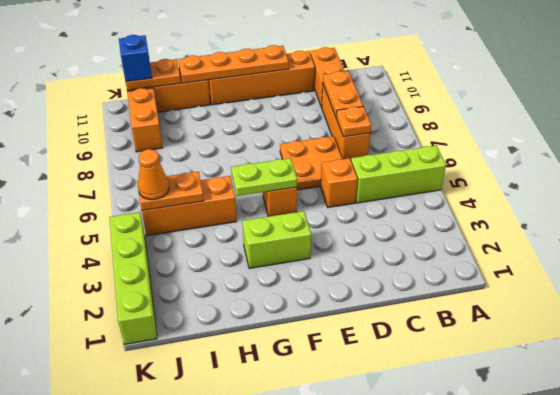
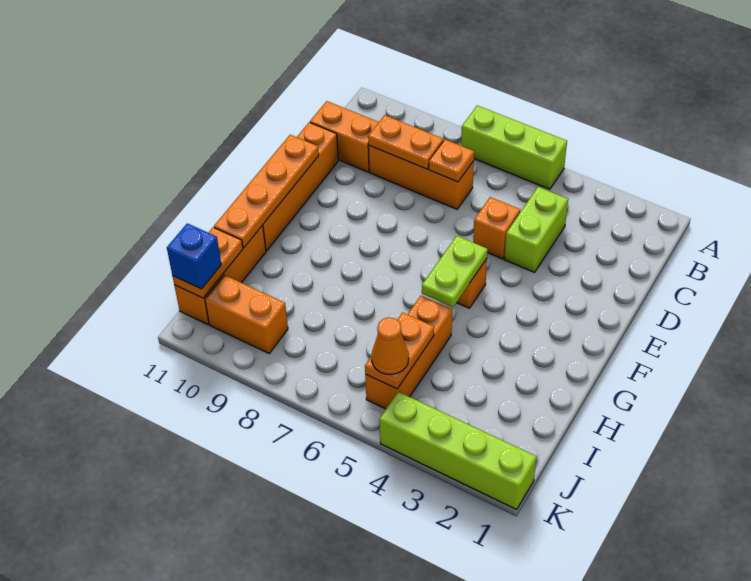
lime brick A5:C5 level 1 -> lime brick A5:A7 level 1
orange plate D6:E7 level 1 -> none
lime brick F3:G3 level 1 -> lime brick C4:D4 level 1

